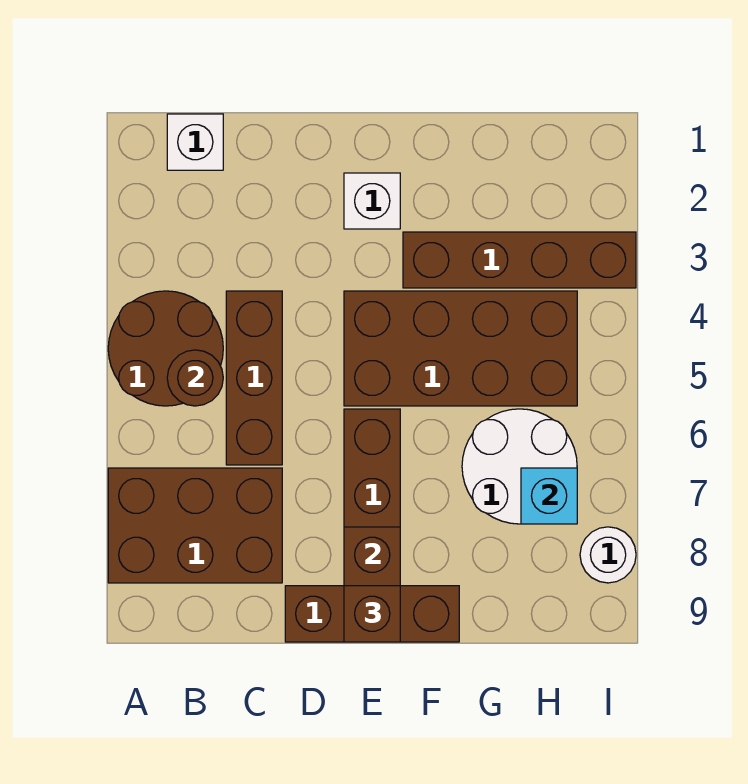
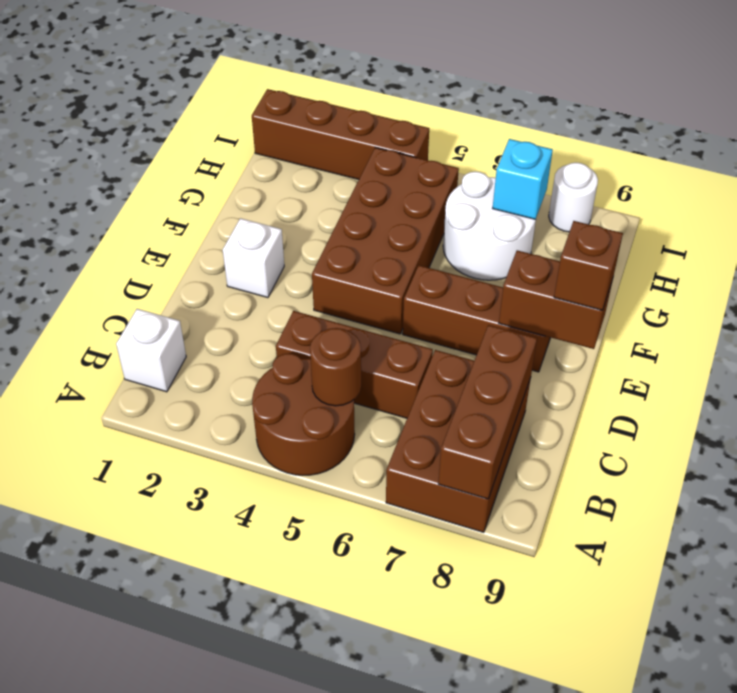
brown brick D9:F9 level 1 -> brown brick A8:C8 level 2
brown brick F3:I3 level 1 -> brown brick I1:I4 level 1

